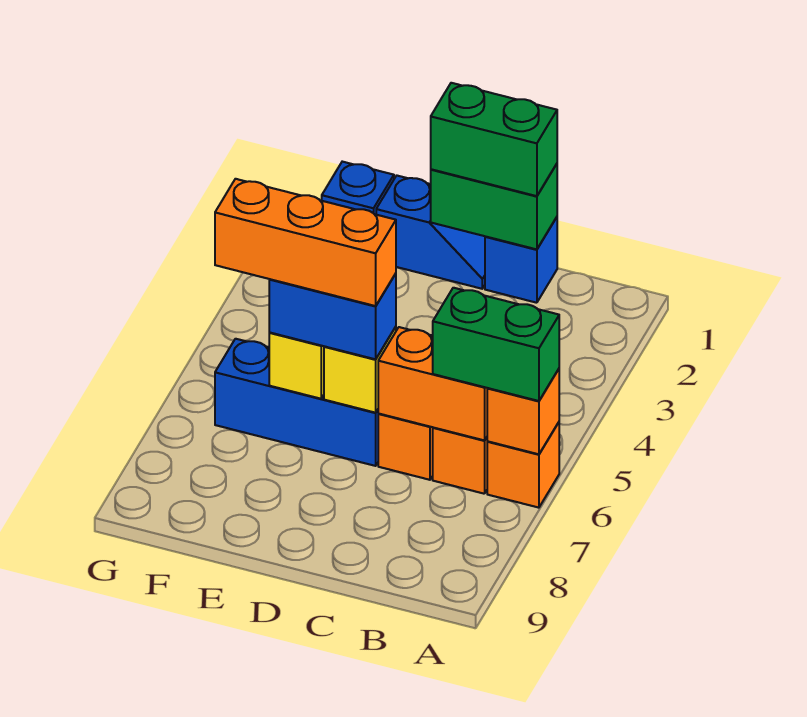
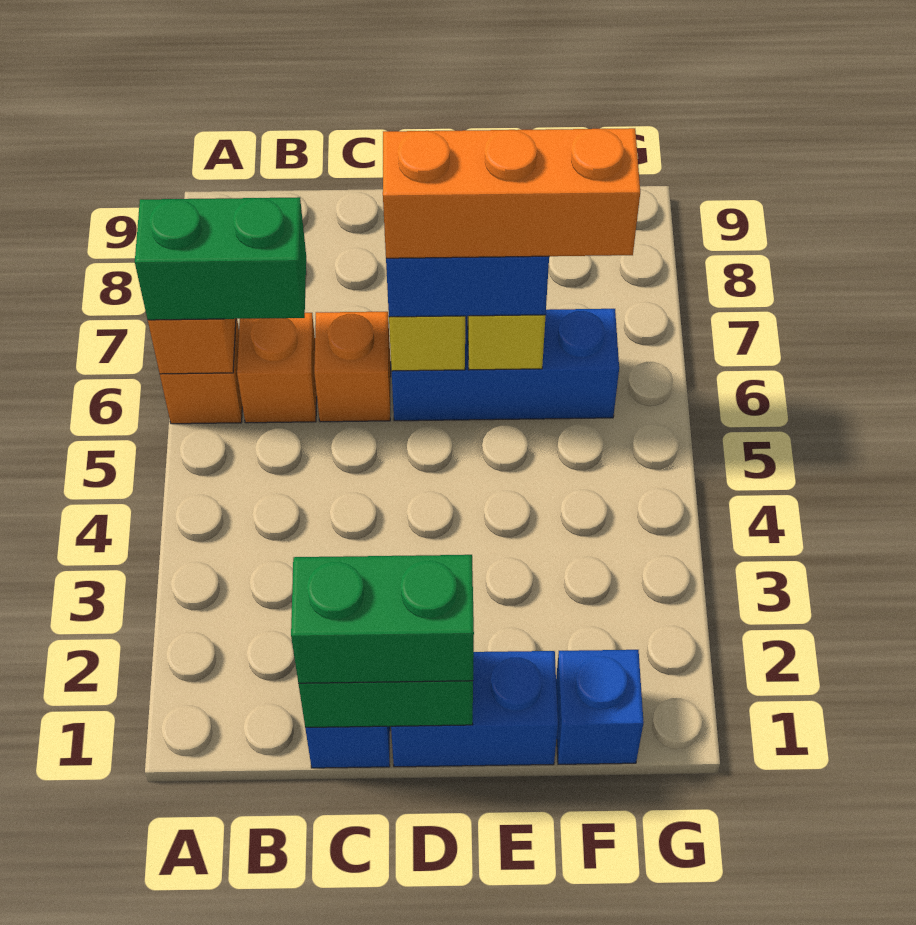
orange brick B6:C6 level 2 -> none
blue slope D1:E1 level 1 top E -> blue brick D1:E1 level 1

